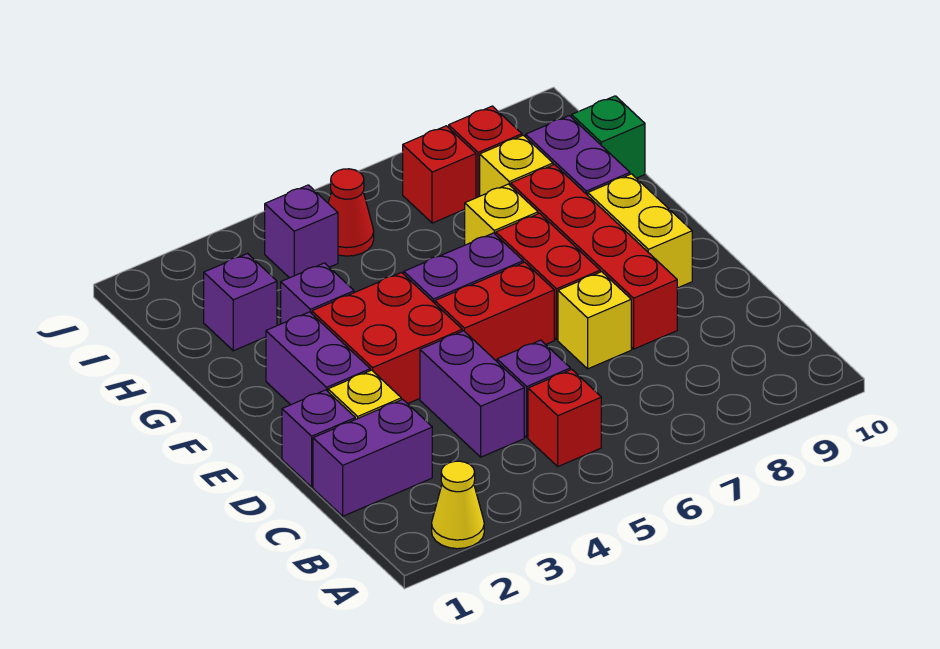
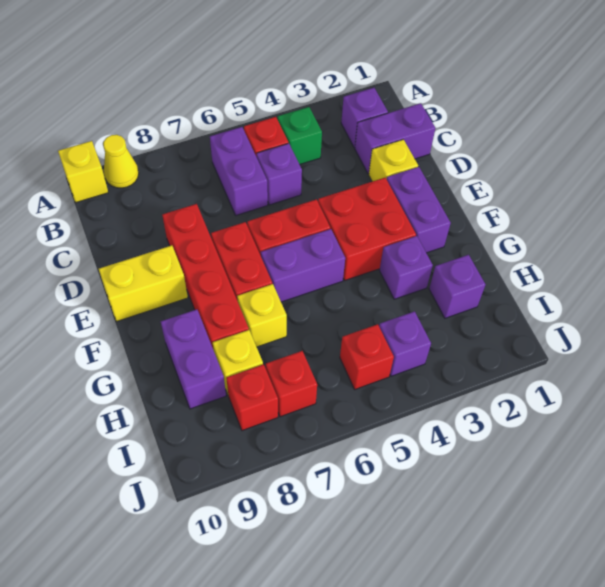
yellow cone A2 level 1 -> yellow cone A9 level 1
purple brick C4:D4 level 1 -> purple brick B6:C6 level 1
purple brick D1 level 1 -> purple brick B2 level 1
yellow brick D7 level 1 -> yellow brick A10 level 1
yellow brick E9:F9 level 1 -> yellow brick E9:E10 level 1
green brick H10 level 1 -> green brick B4 level 1
red cone I5 level 1 -> red brick I5 level 1

